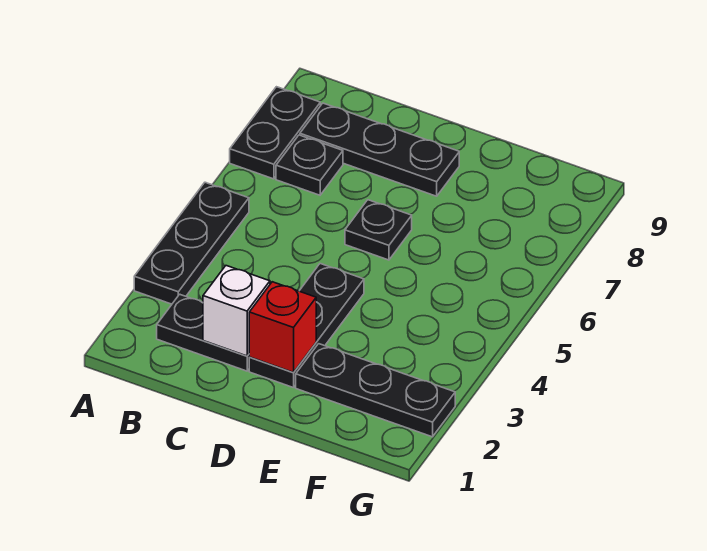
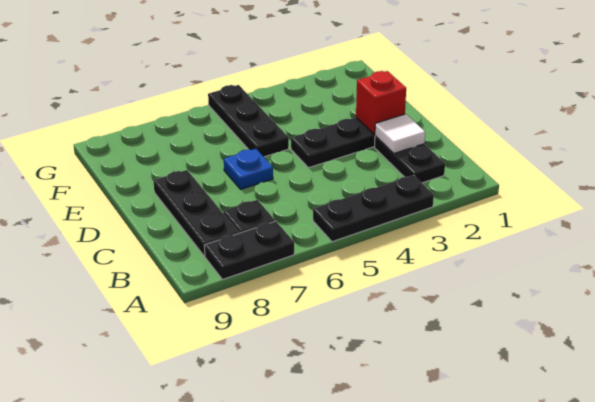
white brick C2 level 2 -> white tile C2 level 2
black plate D6 level 1 -> blue plate D6 level 1
black plate E2:G2 level 1 -> black plate E5:G5 level 1

